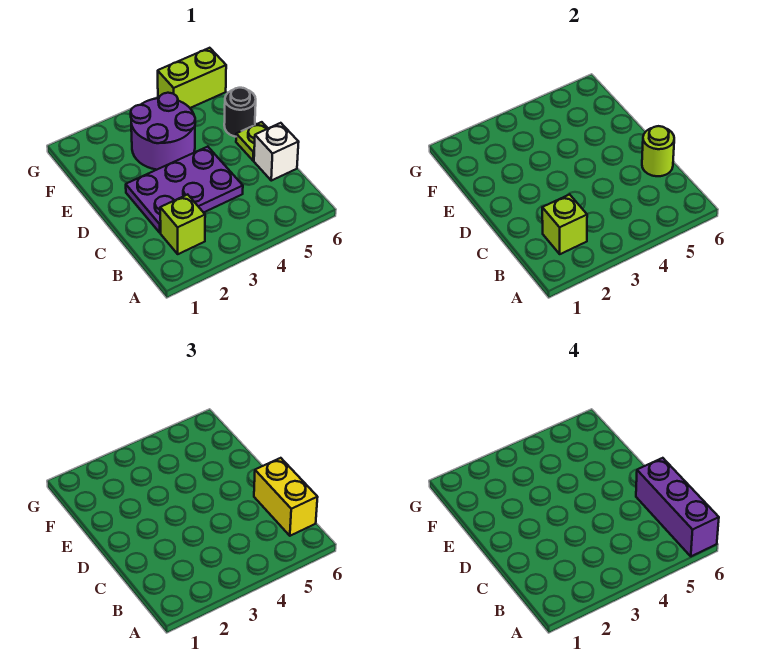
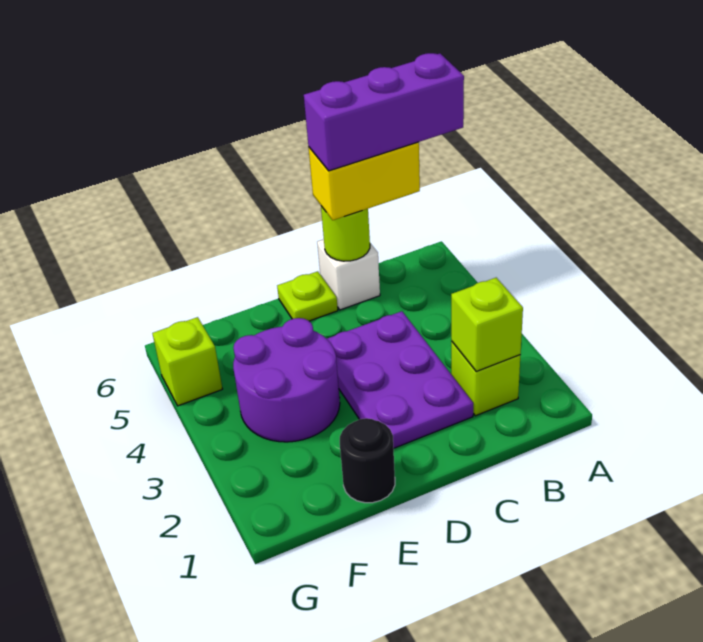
black round brick E6 level 1 -> black round brick E1 level 1
lime brick G5:G6 level 1 -> lime brick G5 level 1

